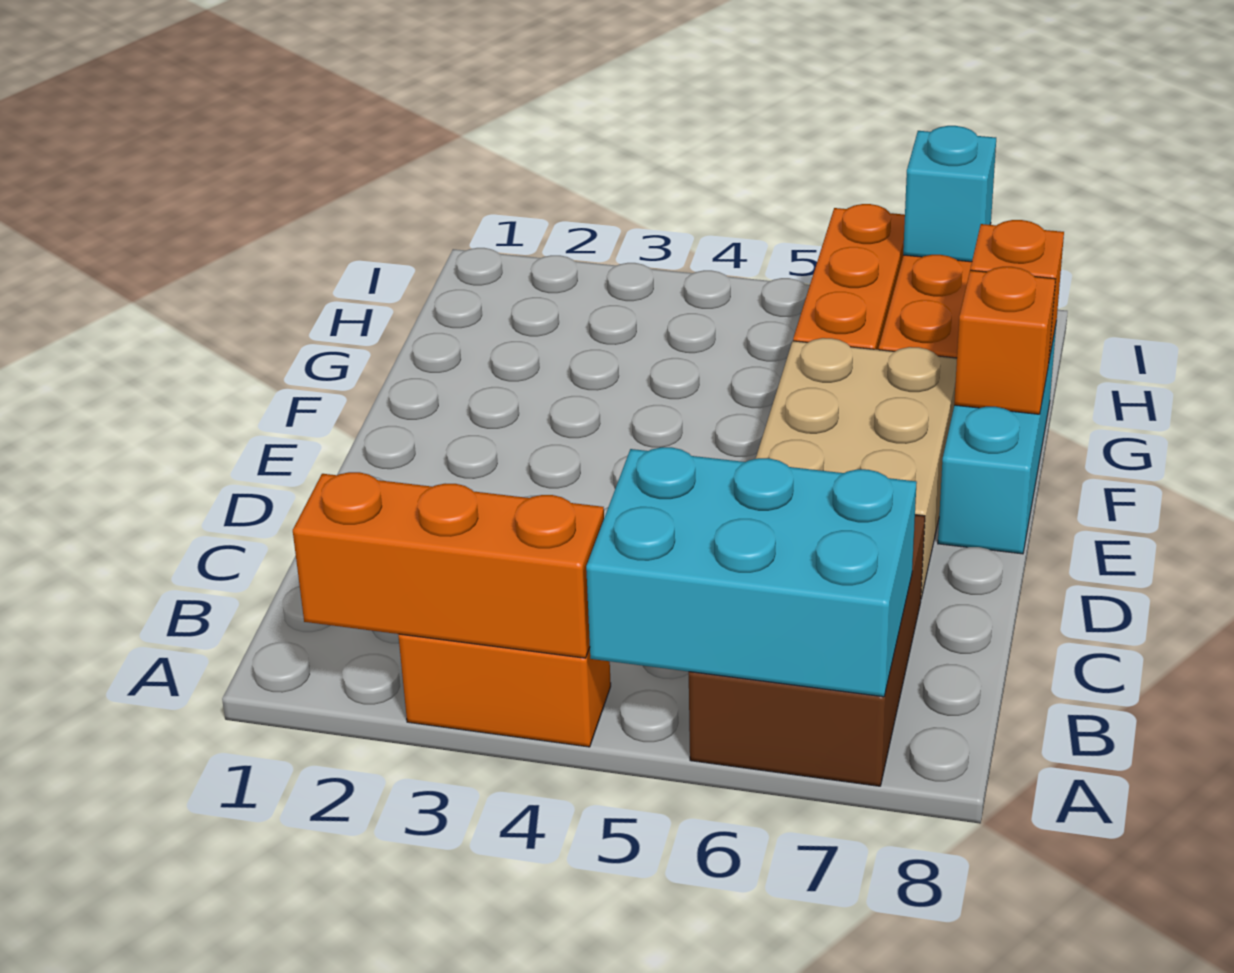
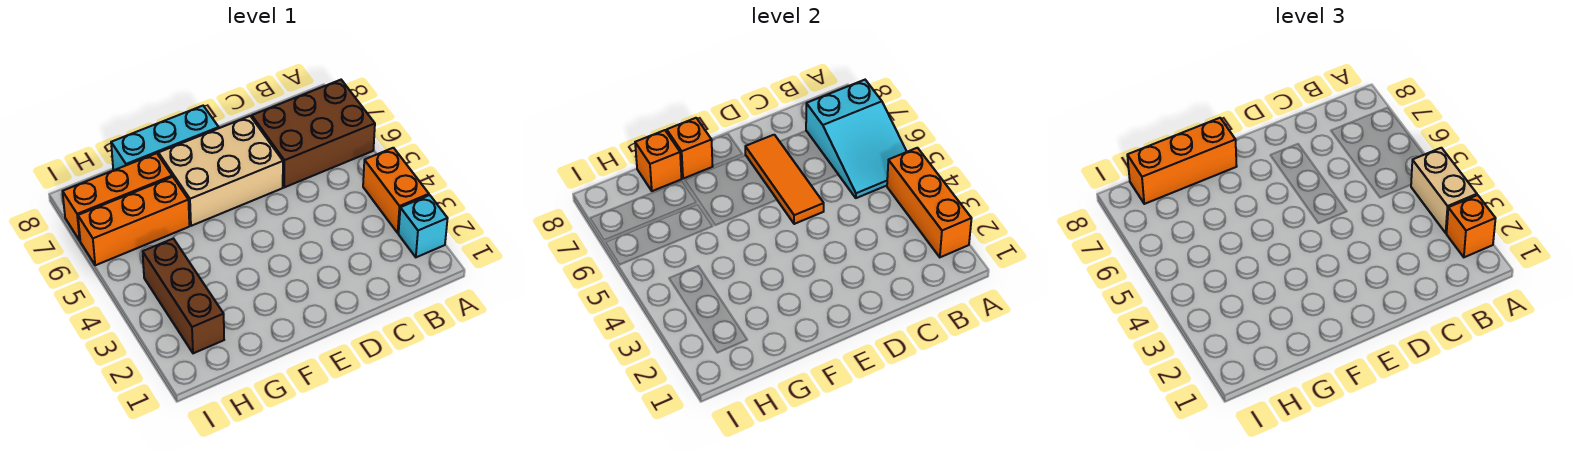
none -> orange brick A2 level 3
none -> tan brick A3:A4 level 3
cyan brick A5:B7 level 2 -> cyan slope A5:B7 level 2 top 7
none -> orange tile D5:D7 level 2
none -> orange brick F8:H8 level 3
none -> brown brick H2:H4 level 1
cyan brick I7 level 2 -> cyan brick A2 level 1

